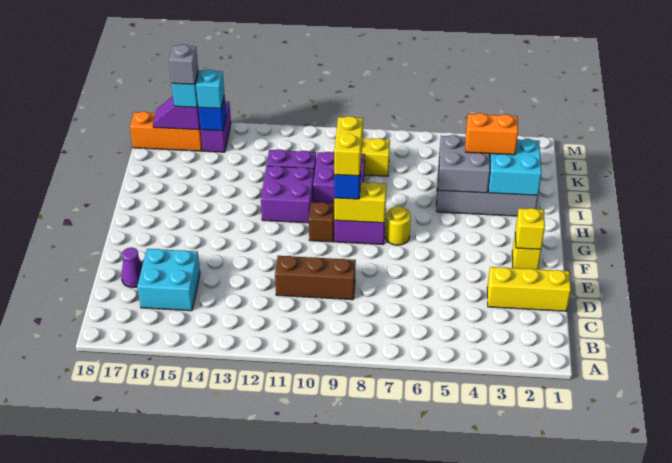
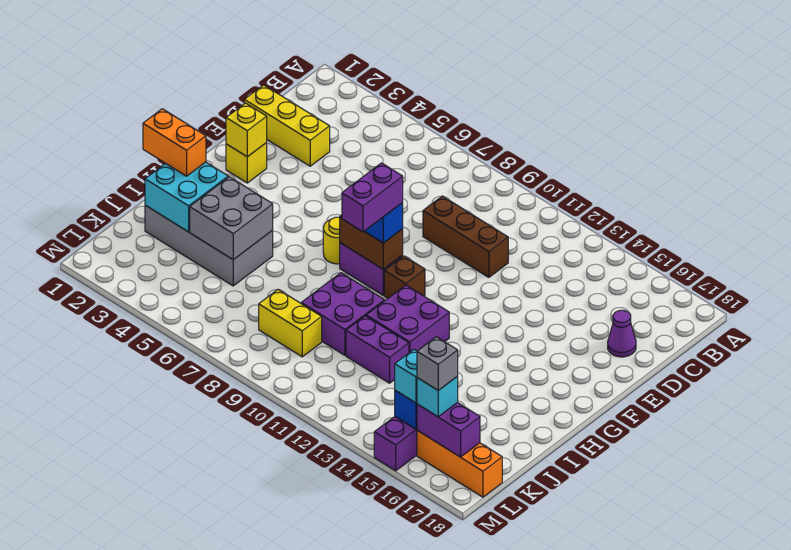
cyan brick C15:D16 level 1 -> none
yellow brick G8:G9 level 2 -> brown brick G8:G9 level 2
yellow brick G9:H9 level 4 -> purple brick G9:H9 level 4
orange brick J3:J4 level 3 -> orange brick I1:I2 level 3
purple slope L16:L17 level 2 top 16 -> purple brick L16:L17 level 2

